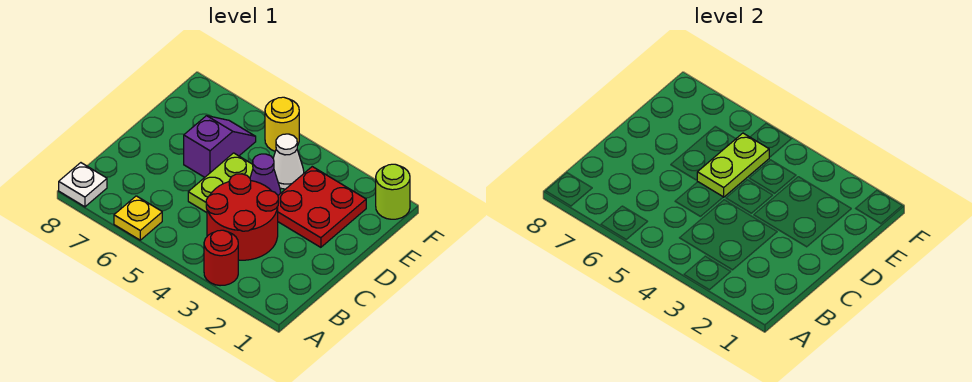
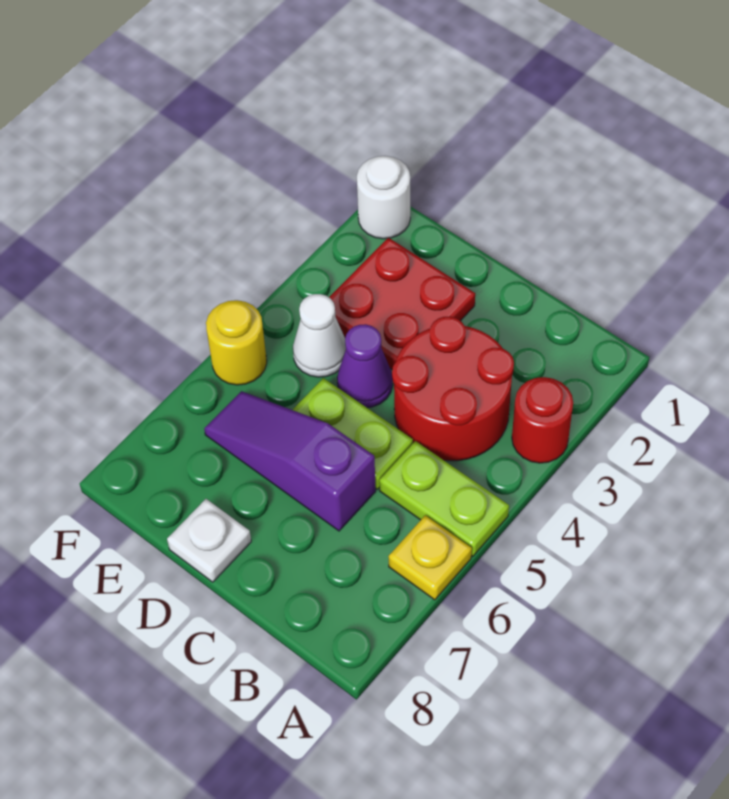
white plate A8 level 1 -> white plate D8 level 1
lime plate D5:E5 level 2 -> lime plate A5:B5 level 1
purple slope D6:E6 level 1 top D -> purple slope C6:E6 level 1 top C
lime round brick F1 level 1 -> white round brick F1 level 1

